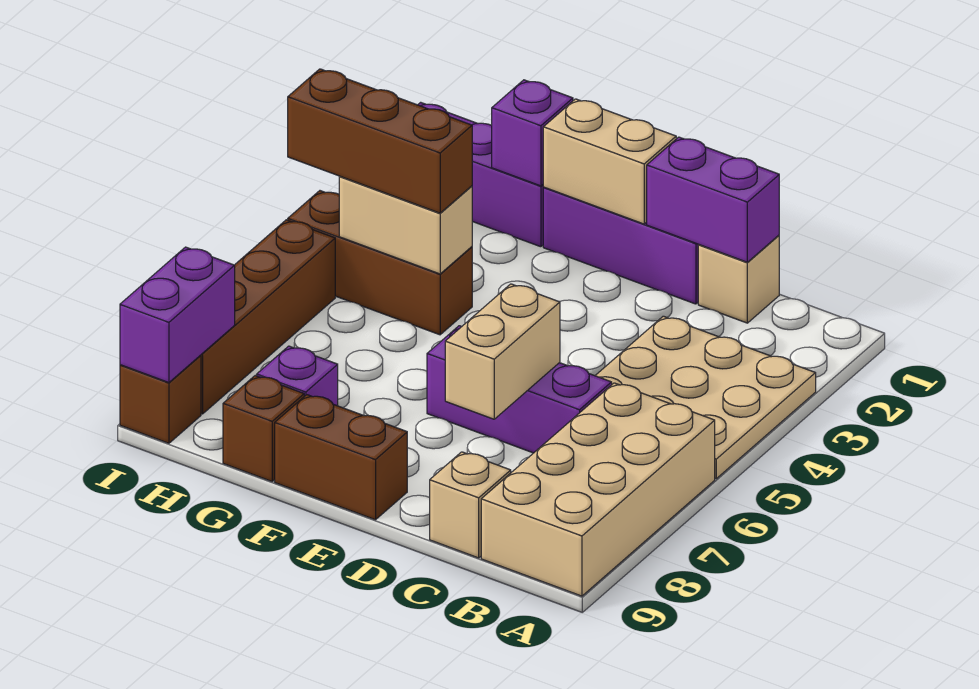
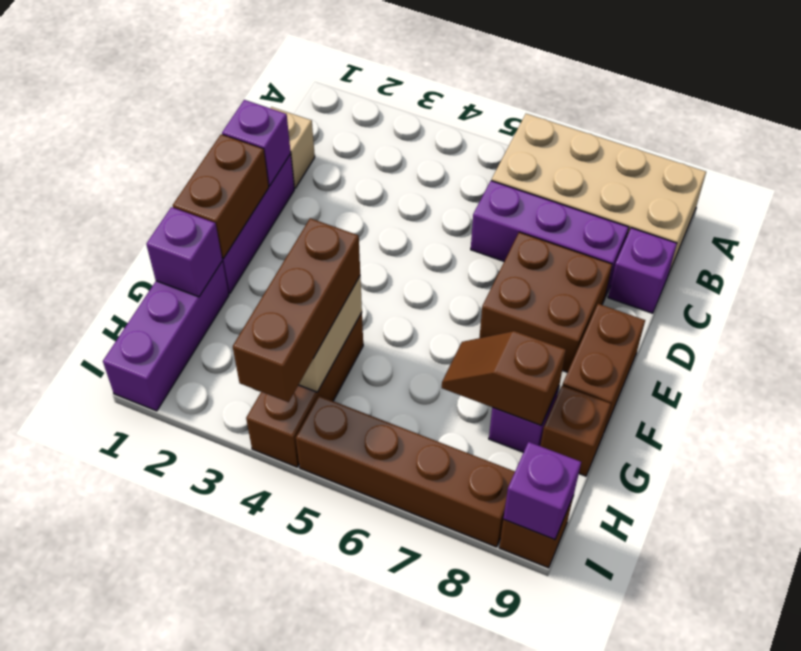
tan plate A3:C5 level 1 -> none
purple brick C1:D1 level 2 -> purple brick D1 level 2
purple brick C6:E6 level 1 -> purple brick C6:C8 level 1
tan brick C9 level 1 -> purple brick C9 level 1
tan brick D6:D7 level 2 -> none
none -> brown brick D7:E8 level 1
tan brick E1:F1 level 2 -> brown brick E1:F1 level 2
none -> brown slope G7:G8 level 2 top 8
purple brick I8:I9 level 2 -> purple brick I9 level 2

